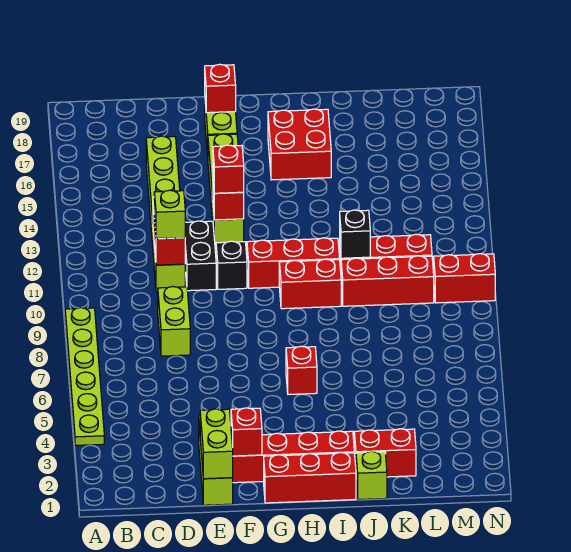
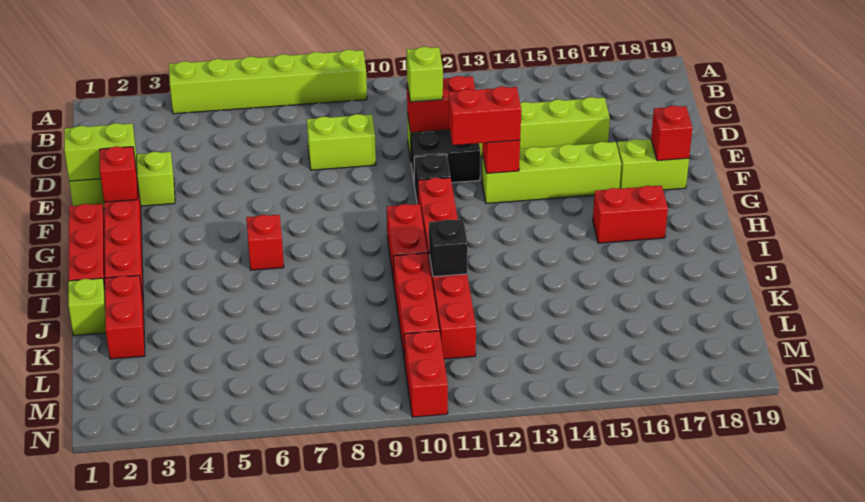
lime plate A4:A9 level 1 -> lime brick A4:A9 level 1
red brick F13 level 3 -> red brick F12:F13 level 3
red brick H16:I17 level 1 -> red brick H16:H17 level 1

